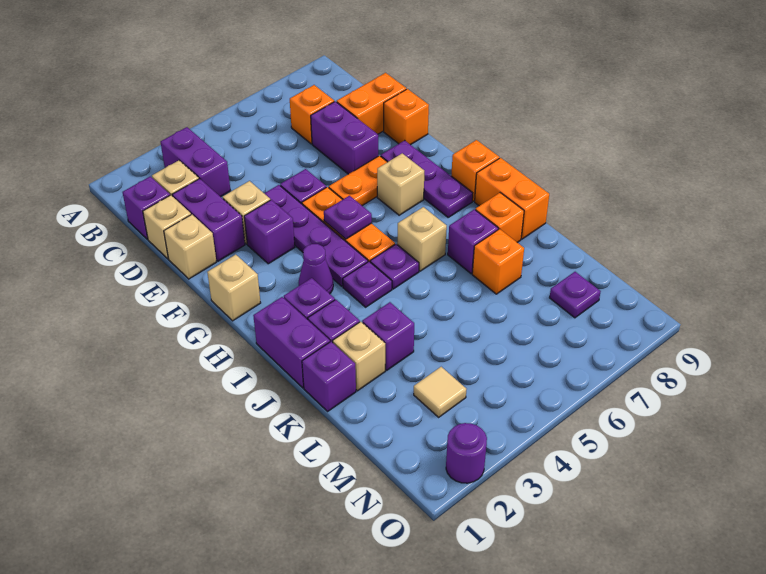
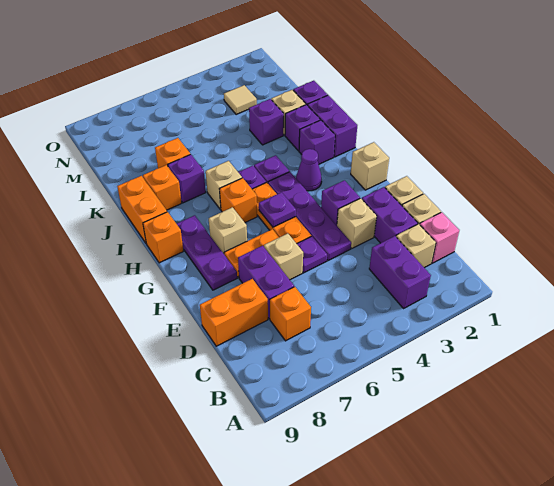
purple brick C1 level 1 -> pink brick C1 level 1
none -> tan brick E6 level 1
orange brick E9 level 1 -> orange brick H6 level 1
purple plate M8 level 1 -> none
purple round brick O2 level 1 -> none

